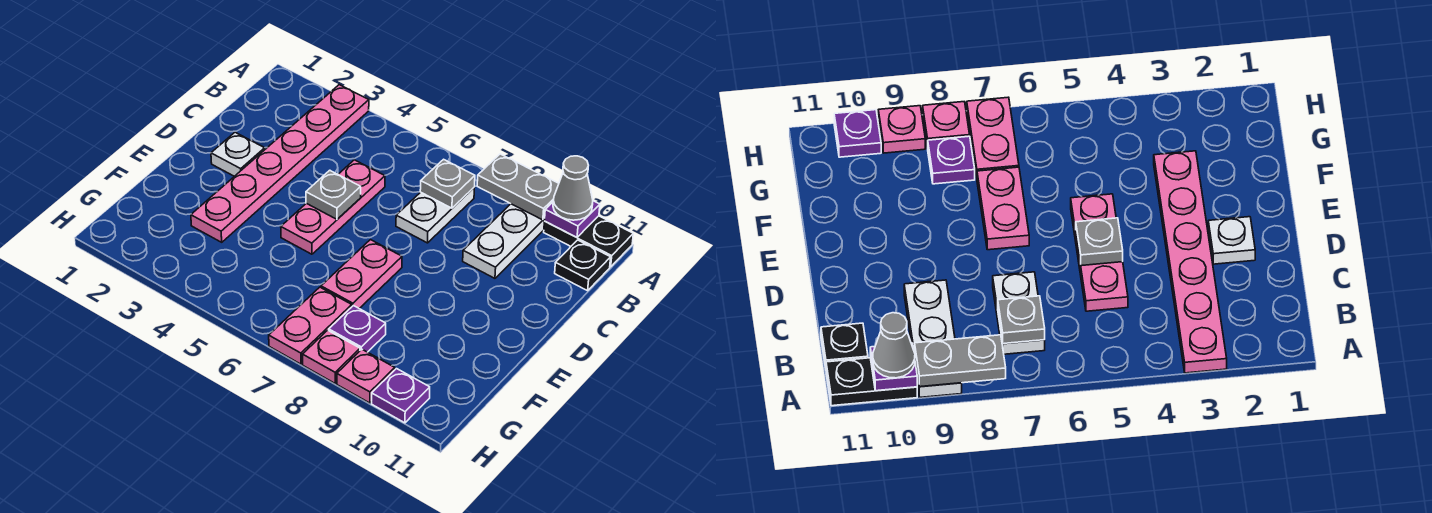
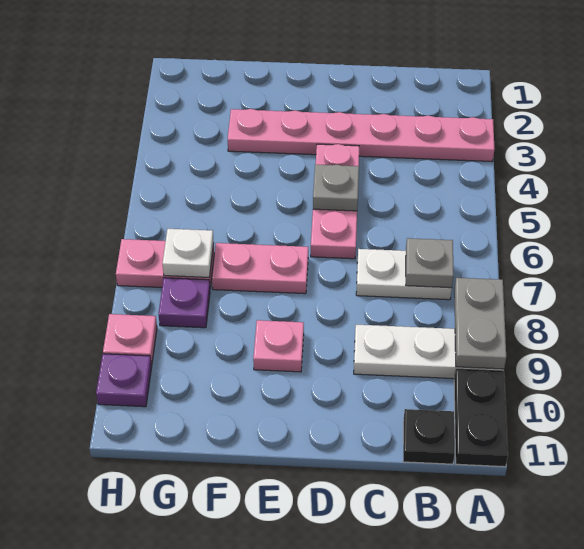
purple plate A10 level 2 -> none
grey cone A10 level 3 -> none
pink plate C5:E5 level 1 -> pink plate D4:D6 level 1
white plate D2 level 1 -> white plate G7 level 2
pink plate H8 level 1 -> pink plate E9 level 1

